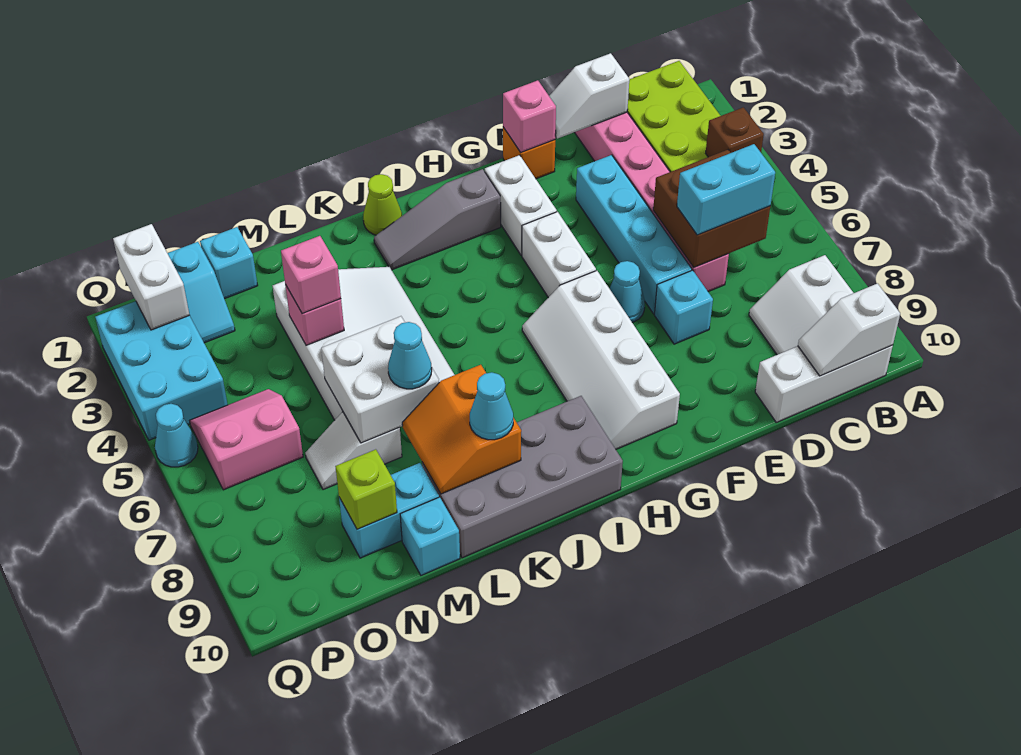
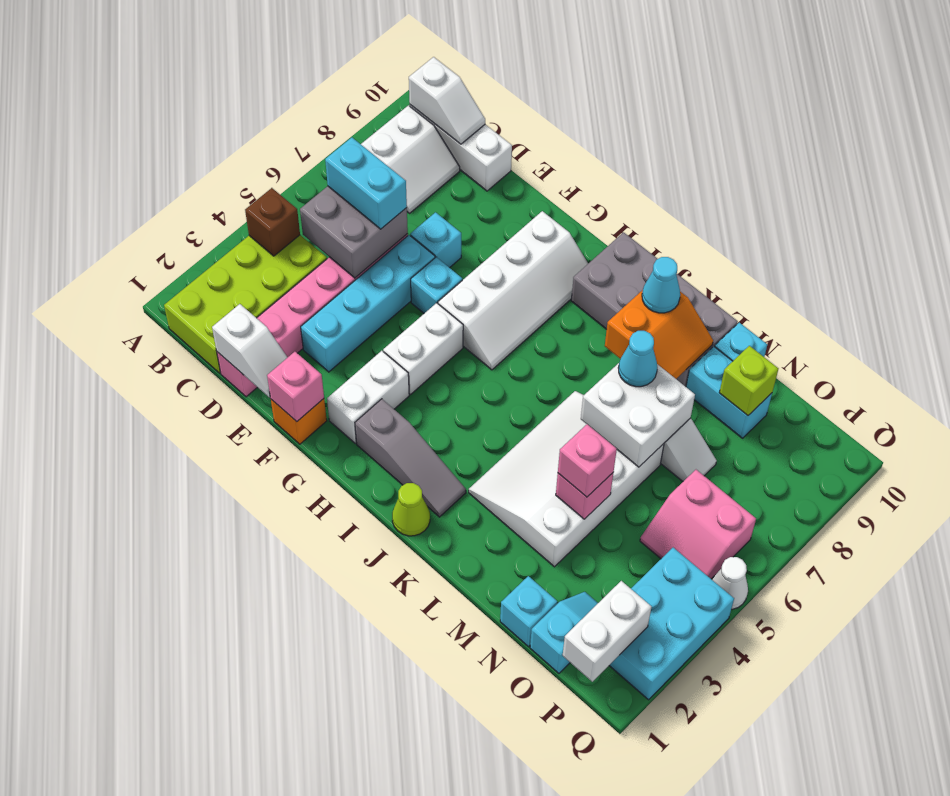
brown brick C5:D6 level 2 -> grey brick C5:D6 level 2
cyan cone F6 level 1 -> cyan brick F6 level 1
cyan cone Q5 level 1 -> white cone Q5 level 1

